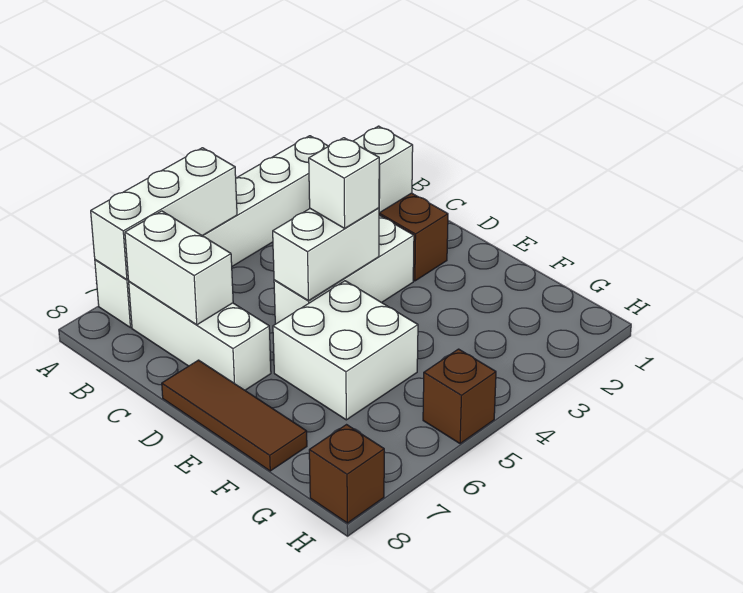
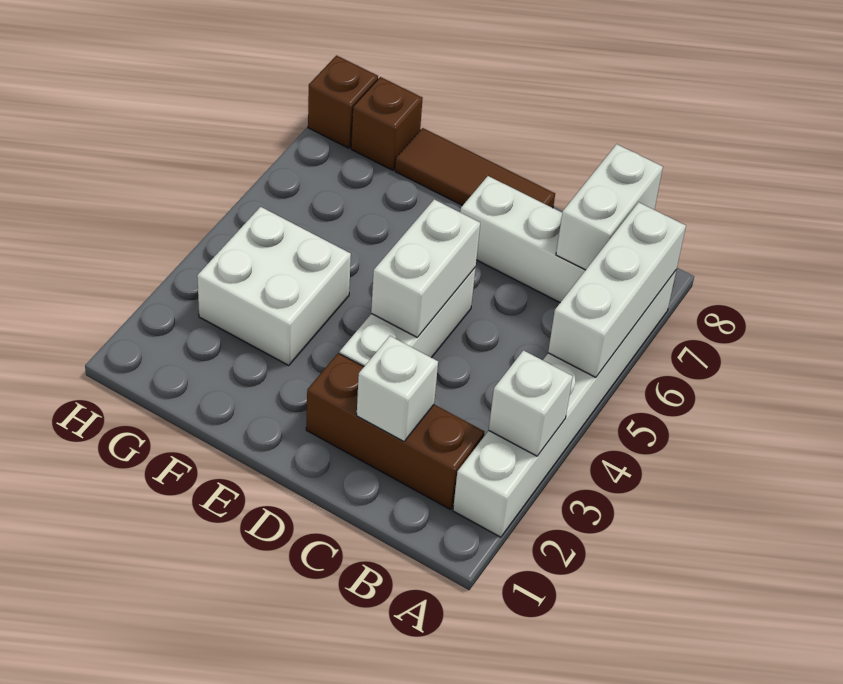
white brick B7:C7 level 2 -> white brick B7:B8 level 2
white brick D4 level 3 -> white brick A3 level 2
white brick E5:F6 level 1 -> white brick F3:G4 level 1
brown brick H5 level 1 -> brown brick G8 level 1

